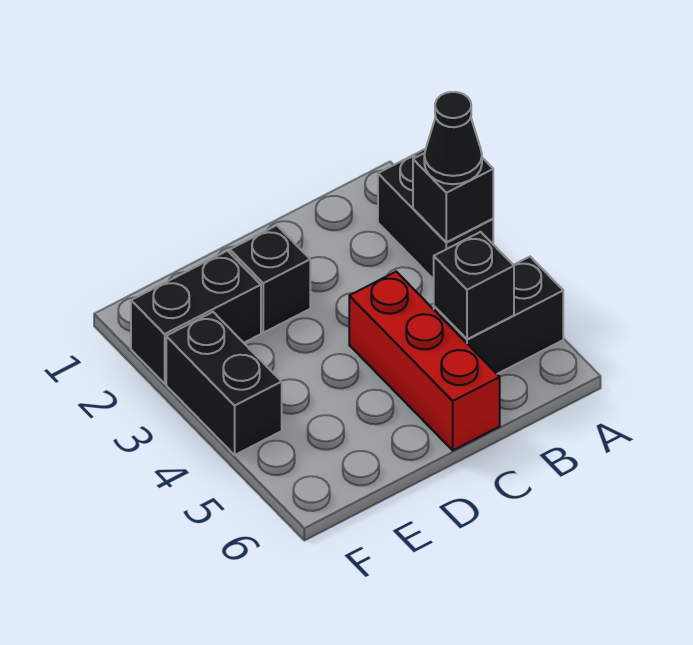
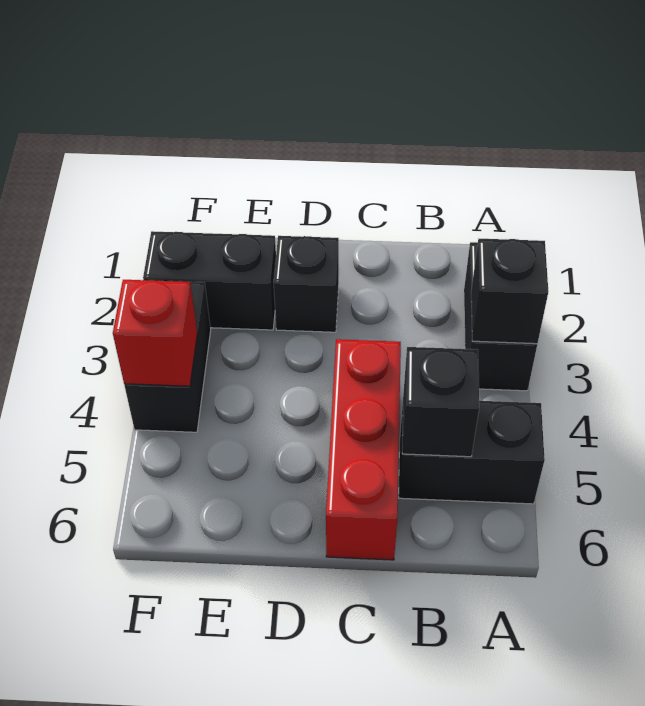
black cone A3 level 3 -> none
none -> red brick F4 level 2

